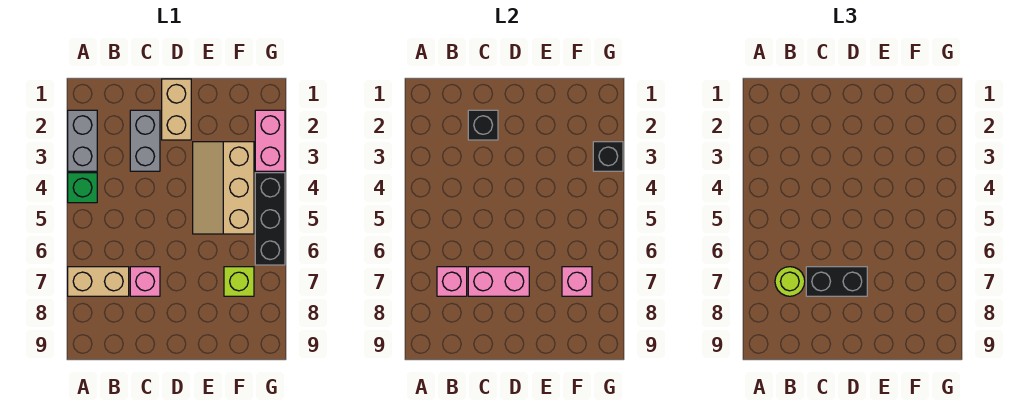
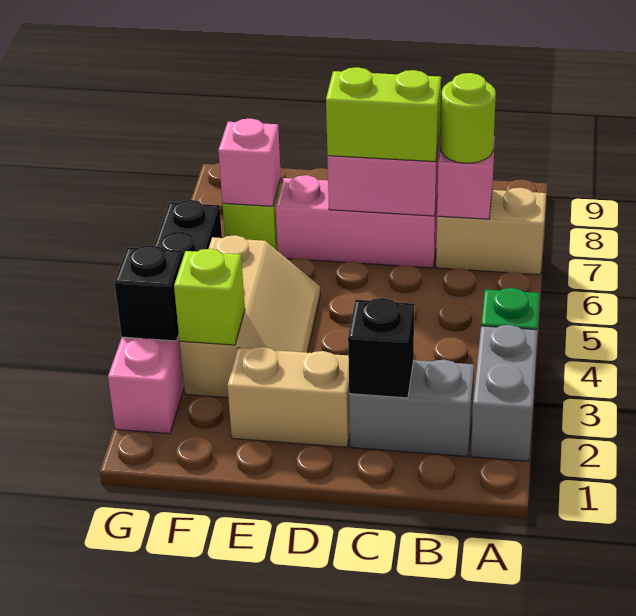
grey brick C2:C3 level 1 -> grey brick B2:C2 level 1
pink brick C7 level 1 -> pink brick C7:E7 level 1
black brick C7:D7 level 3 -> lime brick C7:D7 level 3
tan brick D1:D2 level 1 -> tan brick D2:E2 level 1
none -> lime brick F3 level 2

